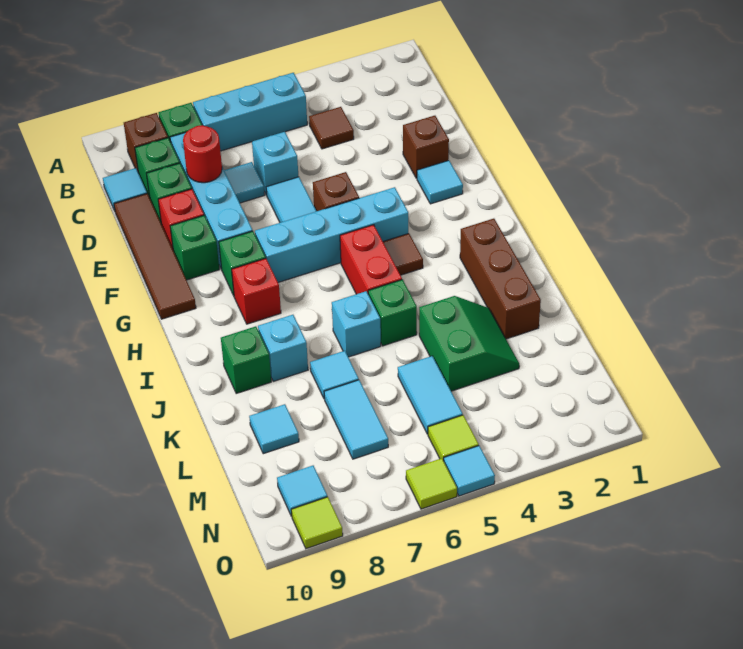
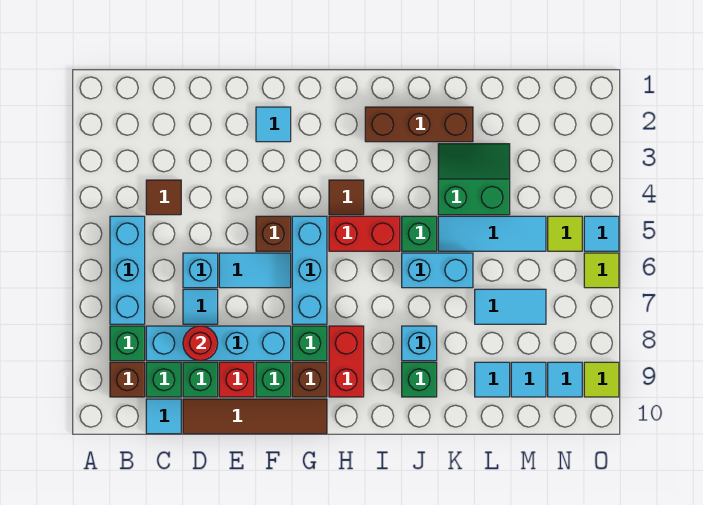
brown brick E2 level 1 -> brown brick G9 level 1
cyan brick G4:G7 level 1 -> cyan brick G5:G7 level 1
red brick H8 level 1 -> red brick H8:H9 level 1
cyan brick J6 level 1 -> cyan brick J6:K6 level 1
cyan tile K7 level 1 -> cyan tile M9 level 1
cyan tile L5:M5 level 1 -> cyan tile K5:M5 level 1

